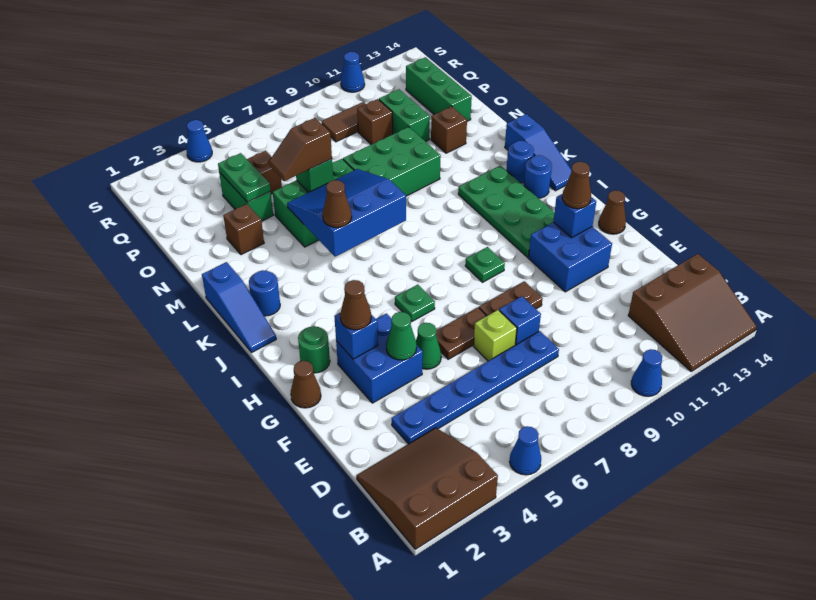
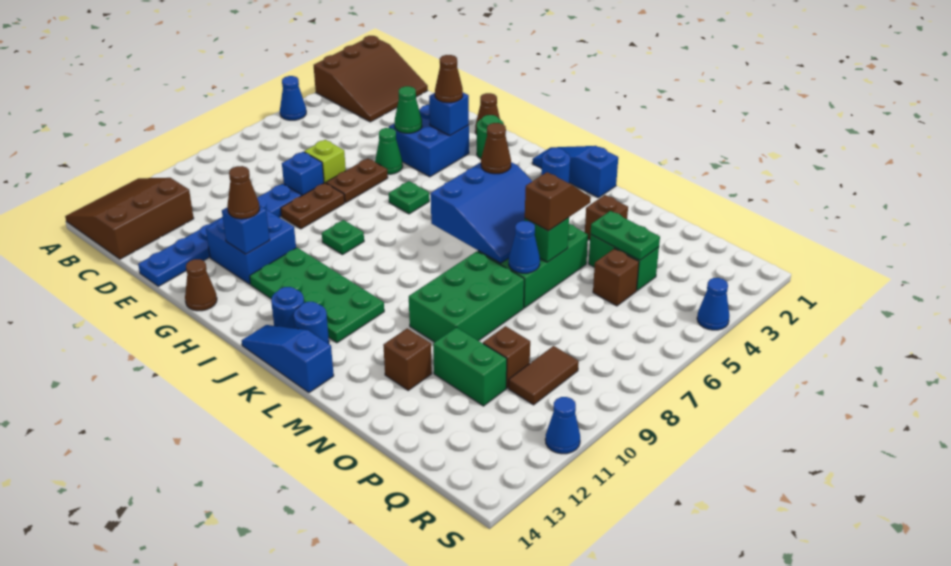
blue cone A10 level 1 -> blue cone N7 level 2
blue plate D3:D8 level 1 -> blue plate E9:E14 level 1
green brick O13:Q13 level 1 -> none

